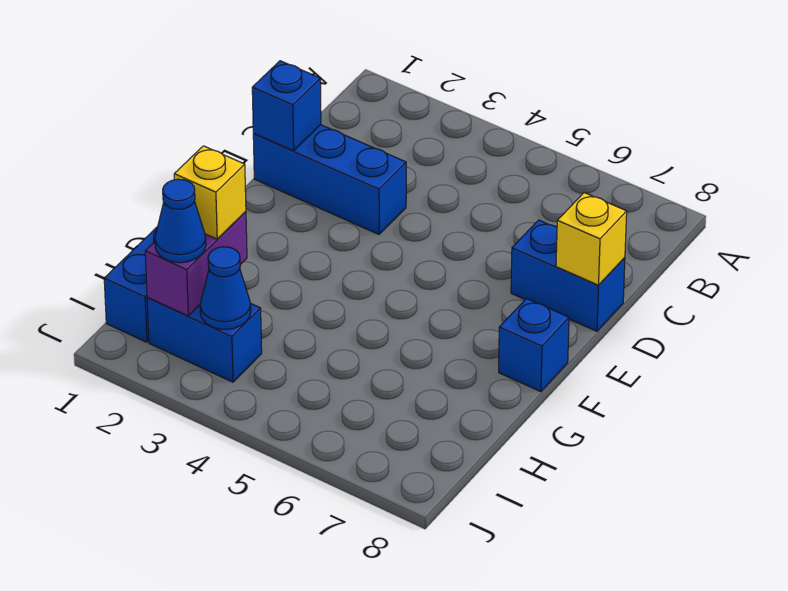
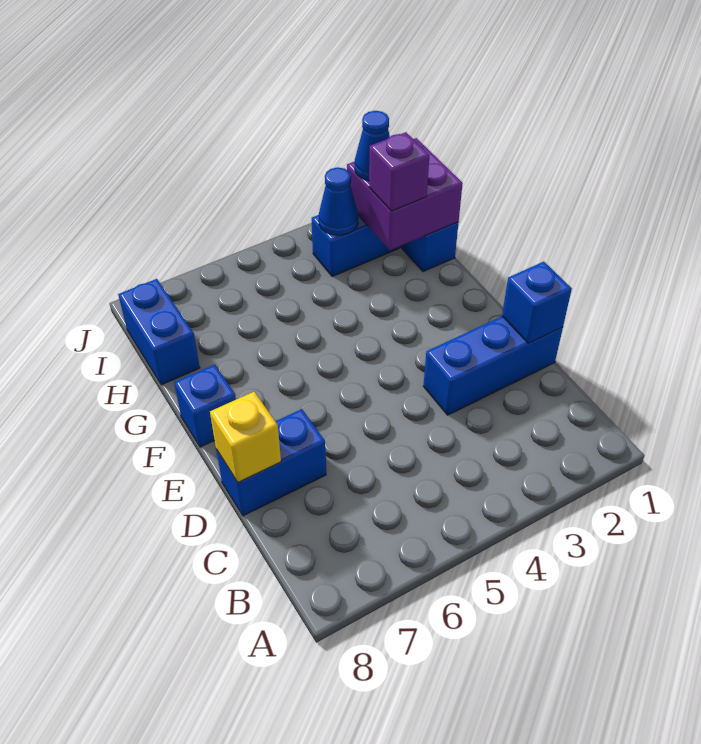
purple brick H2:I2 level 2 -> purple brick H1:I2 level 2
yellow brick H2 level 3 -> purple brick H2 level 3
none -> blue brick H8:I8 level 1

